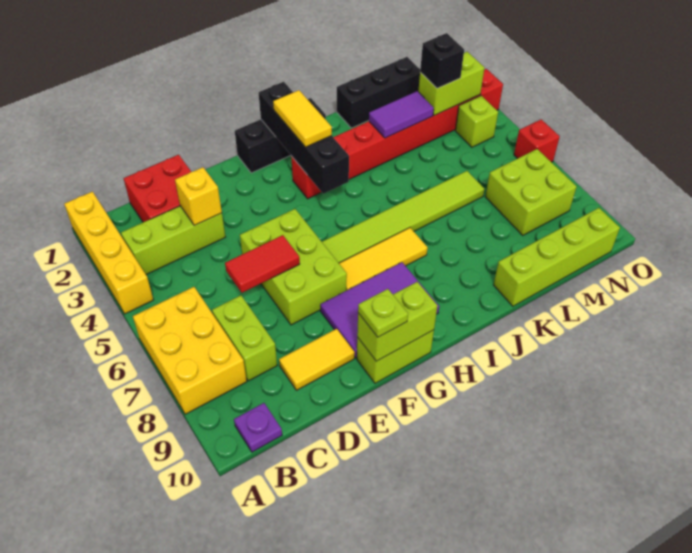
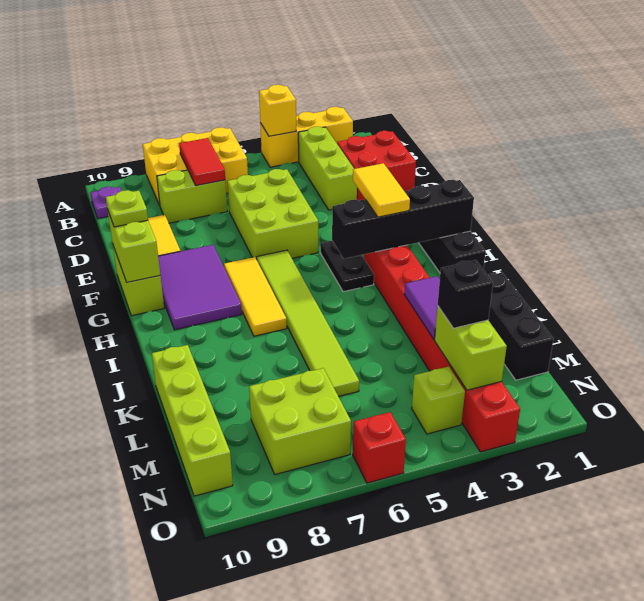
yellow brick A1:A4 level 1 -> yellow brick A2:A4 level 1
yellow brick D3 level 2 -> yellow brick A4 level 2
red tile D6:E6 level 2 -> red tile B7:C7 level 2
lime brick E5:F7 level 1 -> lime brick D5:F6 level 1
none -> black plate G4:H4 level 1
yellow tile H2:H3 level 3 -> yellow tile G3:H3 level 3

